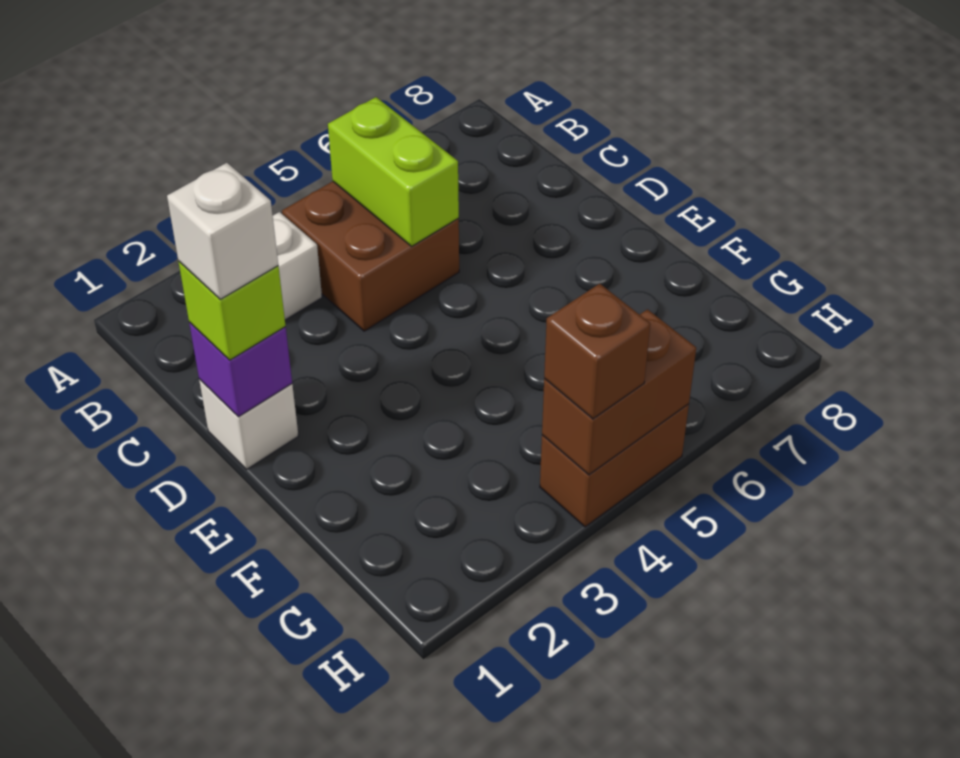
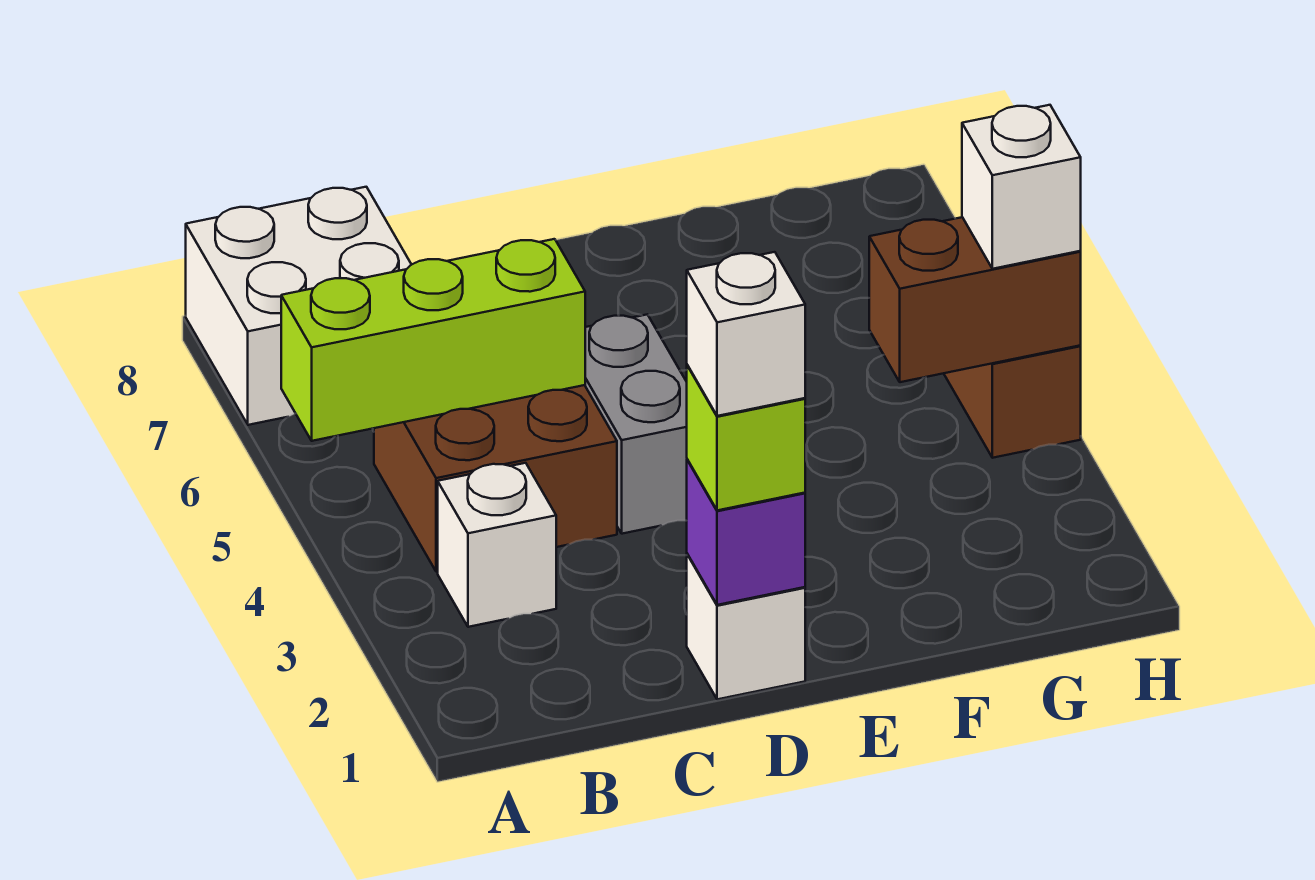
none -> white brick A7:B8 level 1
lime brick B5:C5 level 2 -> lime brick A5:C5 level 2
none -> grey brick D4:D5 level 1
brown brick H4:H5 level 2 -> brown brick G4:H4 level 2
brown brick H4 level 3 -> white brick H4 level 3

